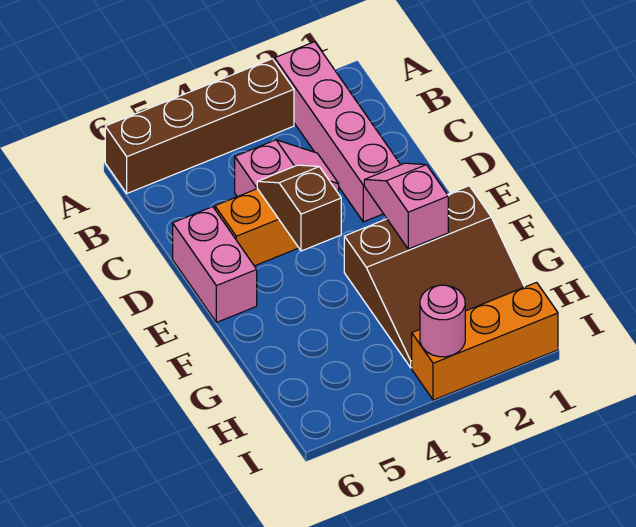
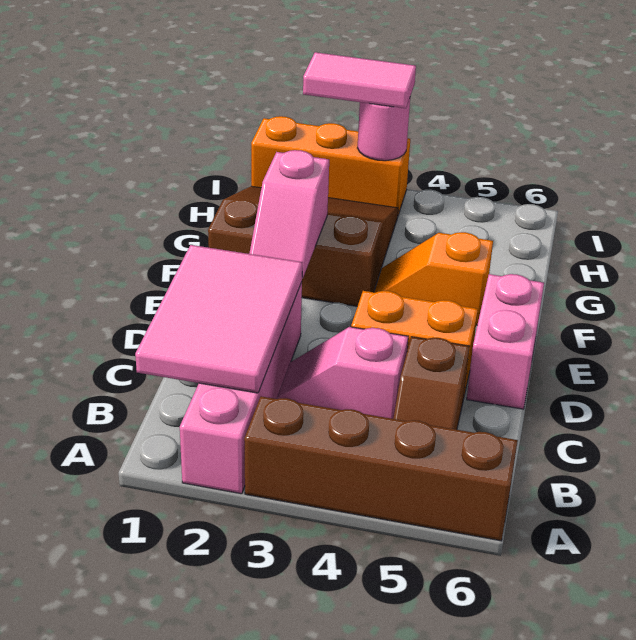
none -> pink tile B1:D2 level 2
brown slope D4:E4 level 2 top E -> brown slope B5:C5 level 1 top C
none -> orange slope F4:F5 level 1 top 5
none -> pink tile I2:I3 level 3

